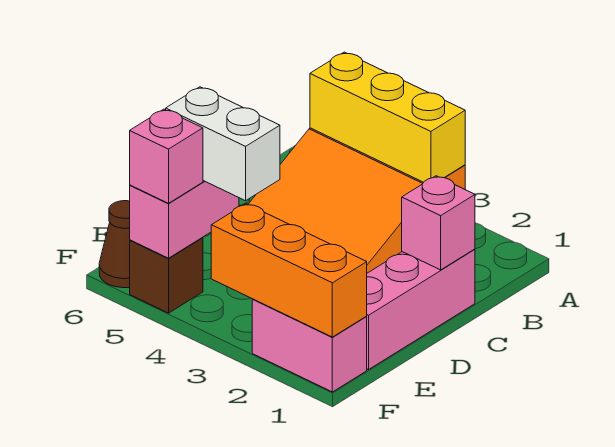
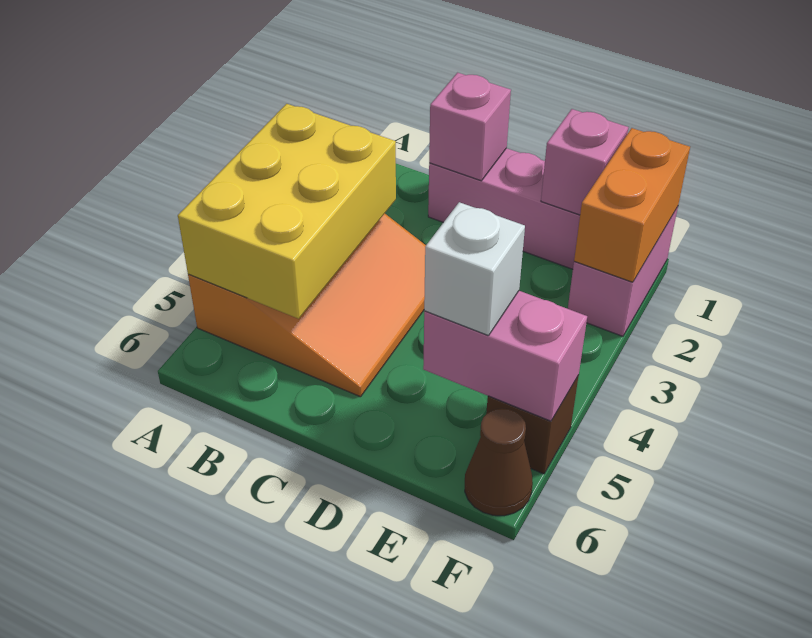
yellow brick A3:A5 level 2 -> yellow brick A3:B5 level 2
white brick E4:E5 level 3 -> white brick E5 level 3
orange brick F1:F3 level 2 -> orange brick F1:F2 level 2
pink brick F5 level 3 -> pink brick E1 level 2

